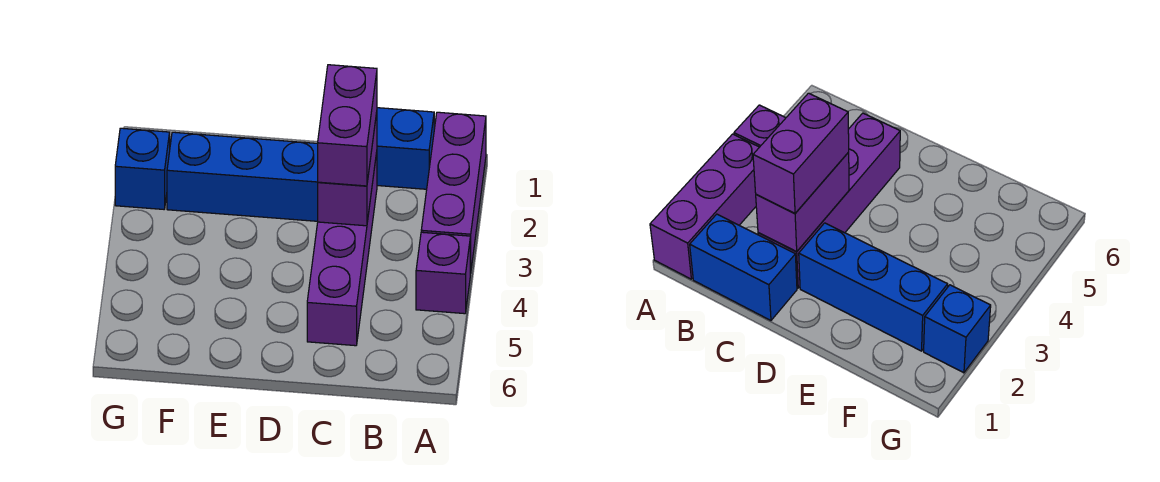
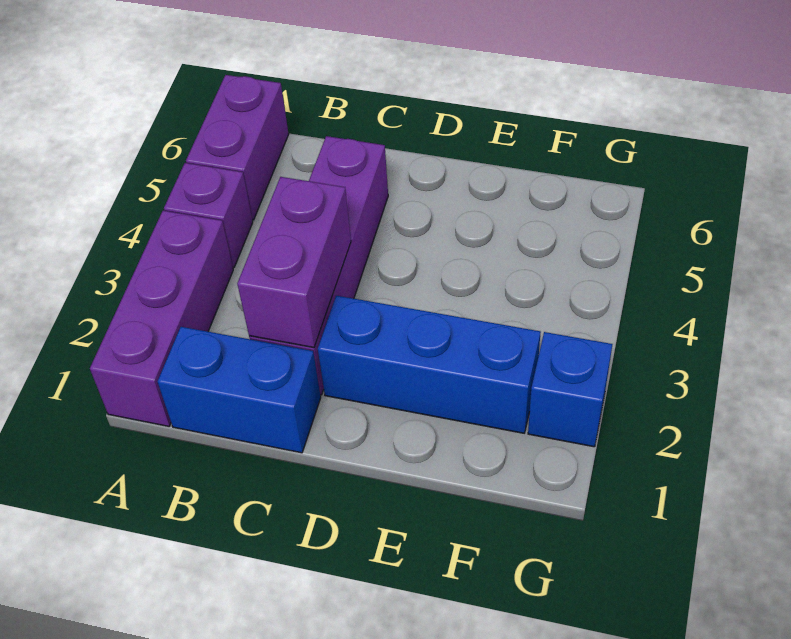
purple brick C2:C3 level 3 -> purple brick A5:A6 level 1

